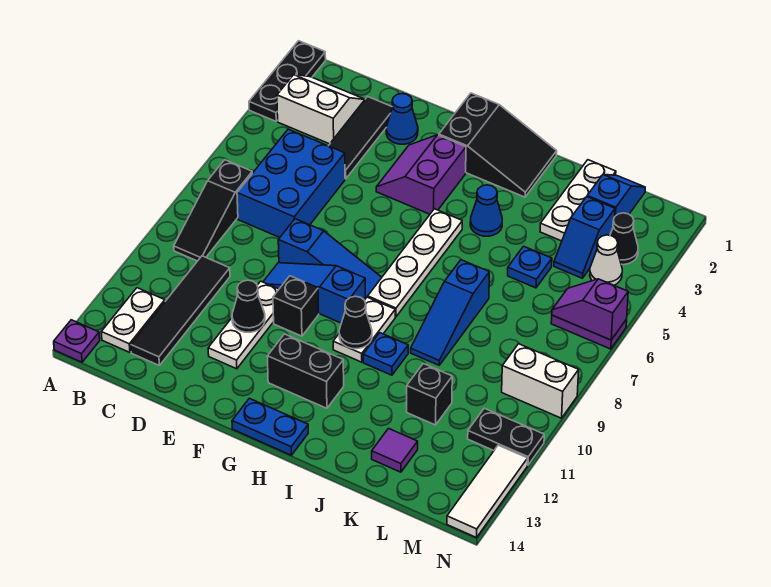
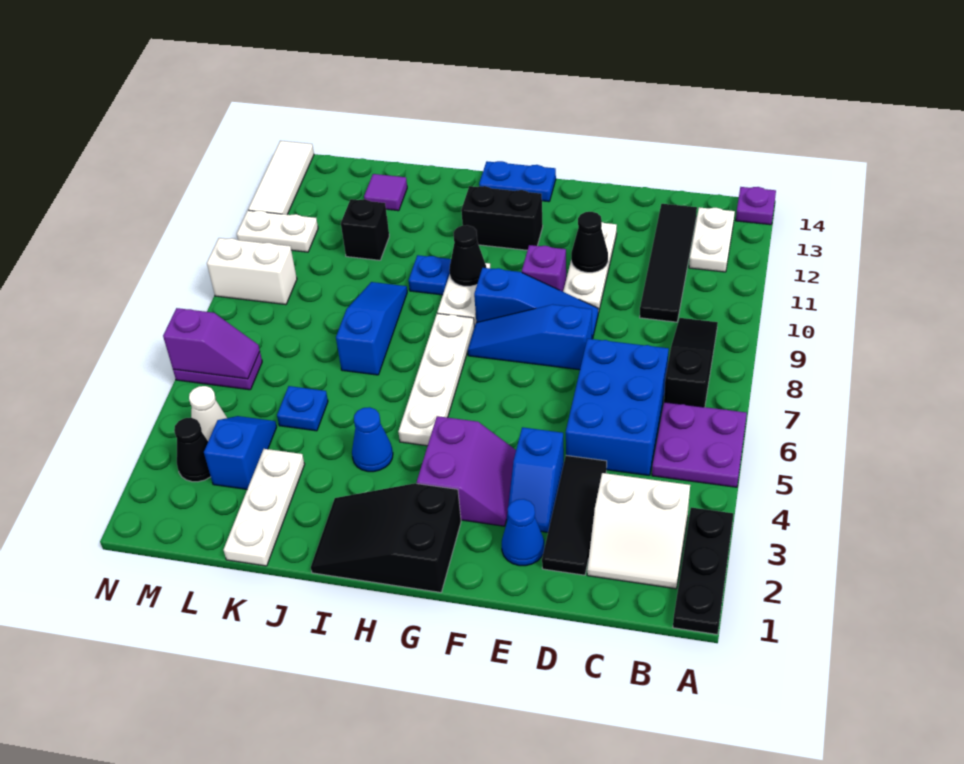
none -> purple plate A5:B6 level 1
black brick F10 level 1 -> purple brick F10 level 1
blue slope L1:L2 level 1 top 2 -> blue slope E3:E4 level 1 top 4
black plate M11:N11 level 1 -> white plate M11:N11 level 1

